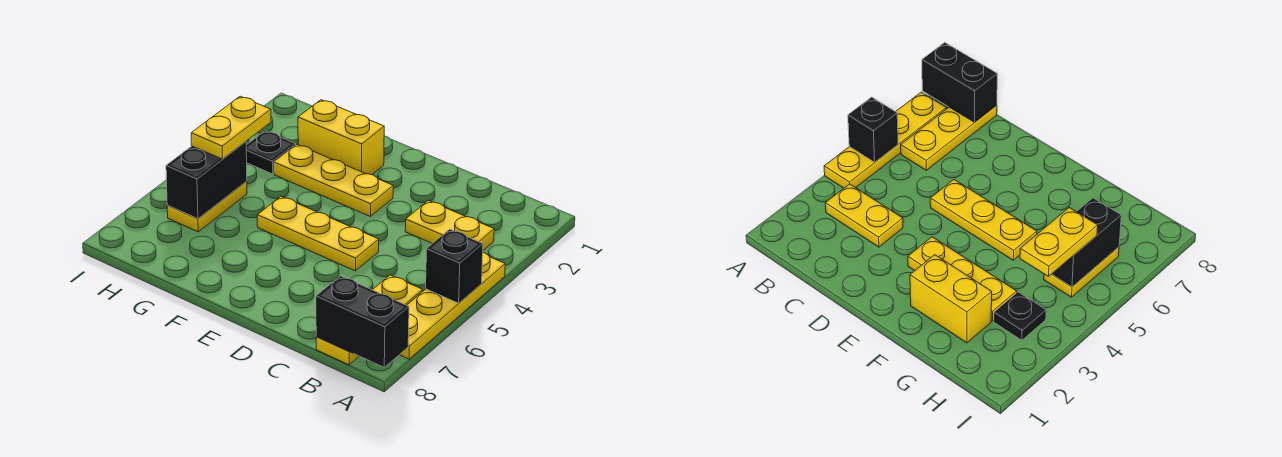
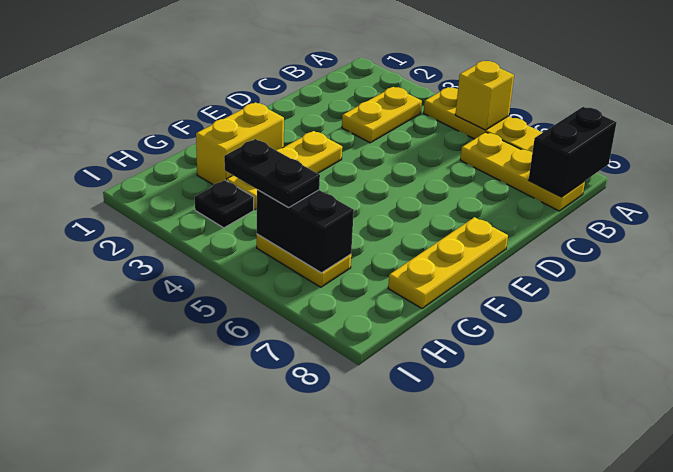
black brick A5 level 2 -> yellow brick A5 level 2
yellow plate D5:F5 level 1 -> yellow plate E8:G8 level 1
yellow plate H4:H5 level 3 -> black plate H4:H5 level 3

